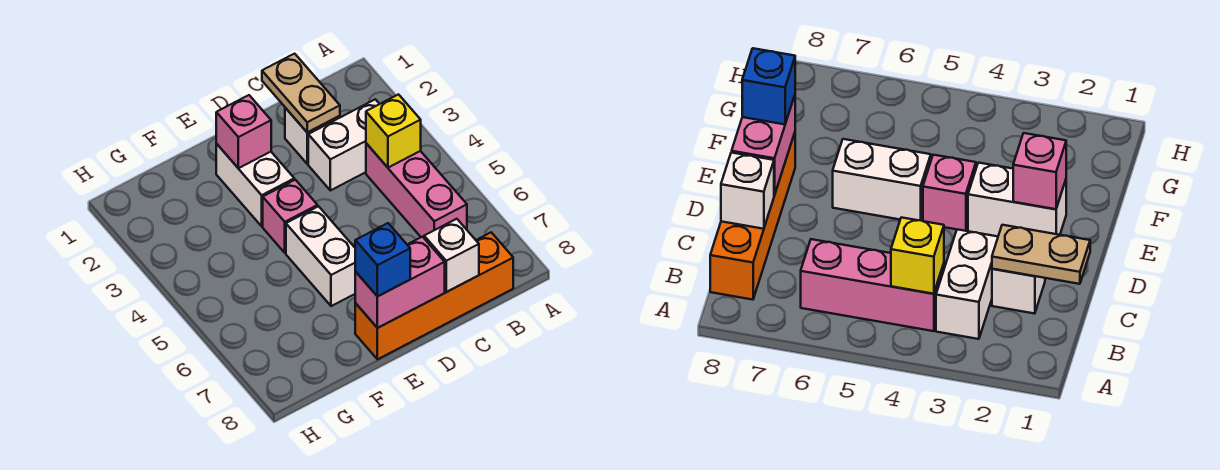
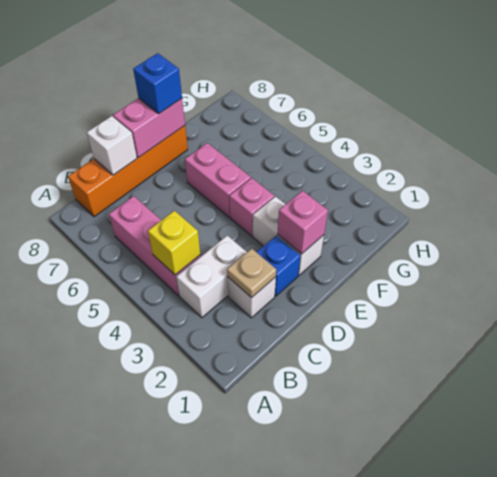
tan plate C1:C2 level 2 -> tan plate C2 level 2
none -> blue brick D2 level 1
white brick E5:E6 level 1 -> pink brick E5:E6 level 1

